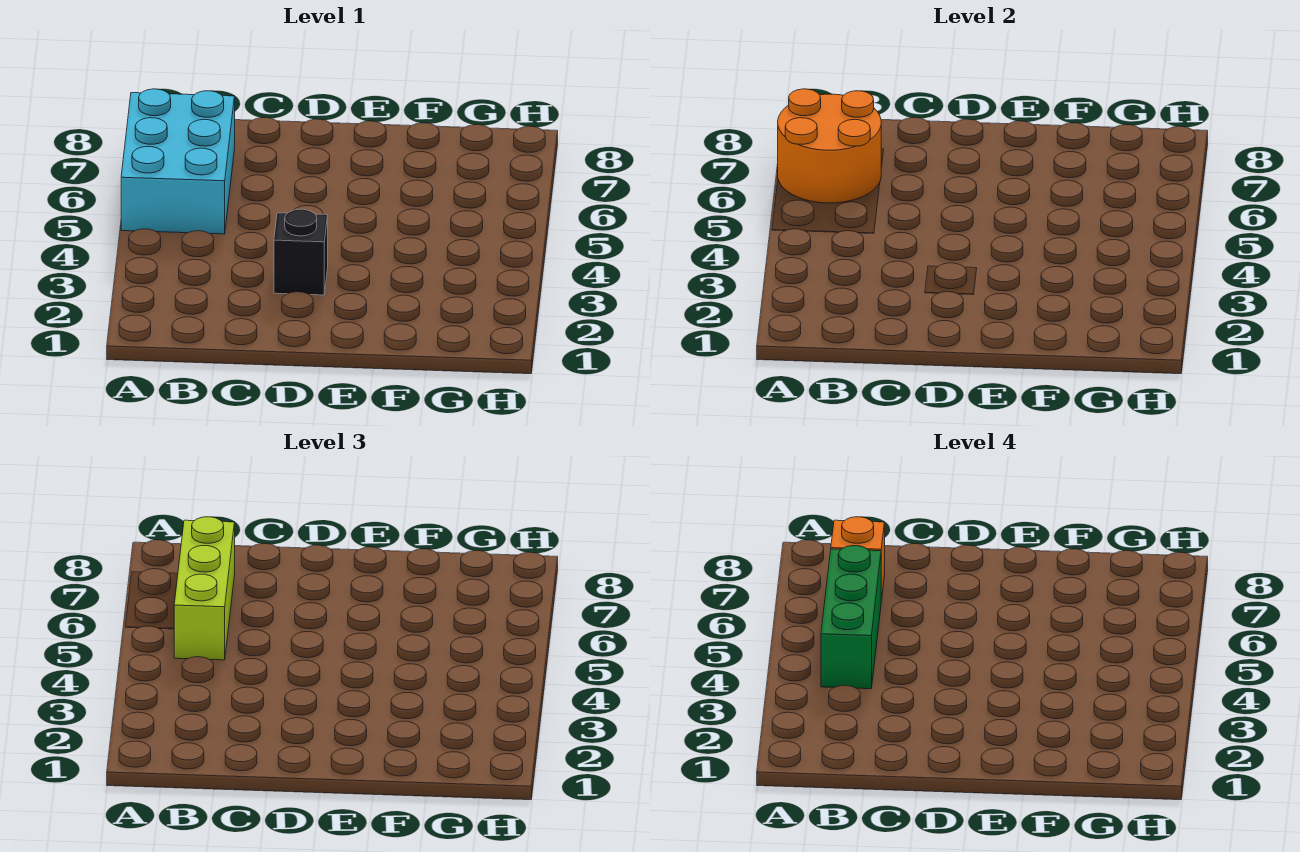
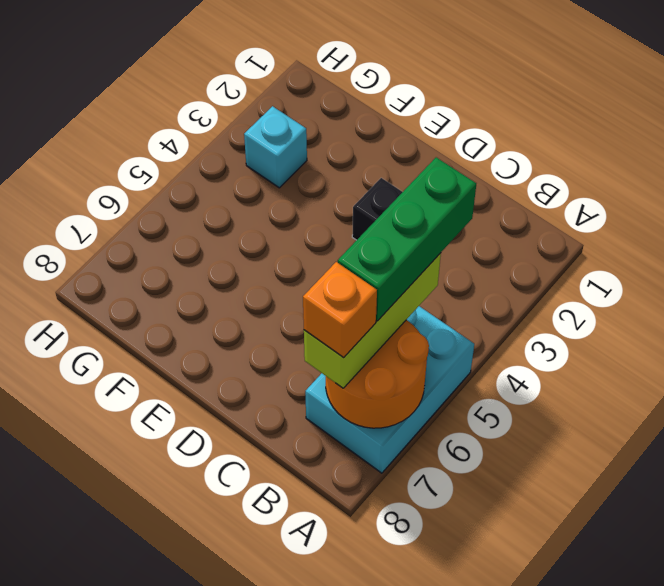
none -> cyan brick G3 level 1

